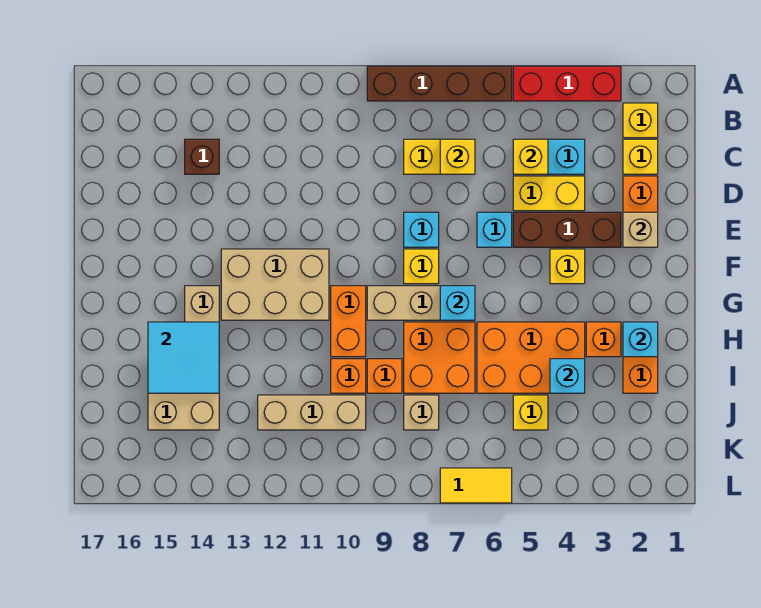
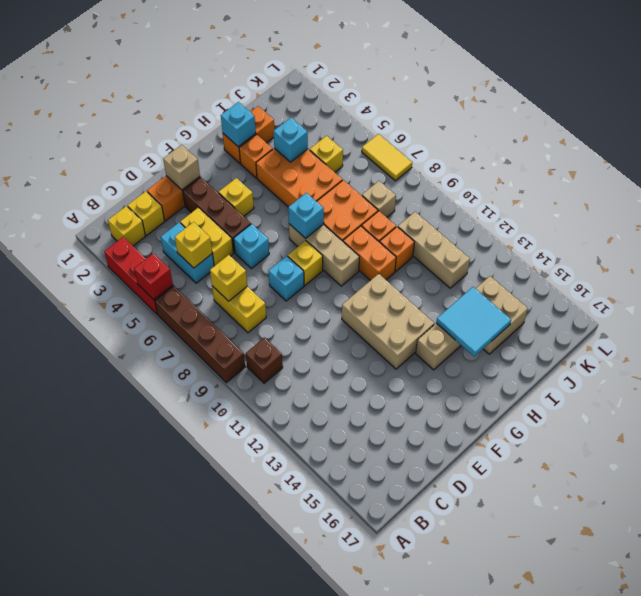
none -> red brick A5 level 2
brown brick C14 level 1 -> brown brick B10 level 1
orange brick G10:H10 level 1 -> orange brick H9:H10 level 1

